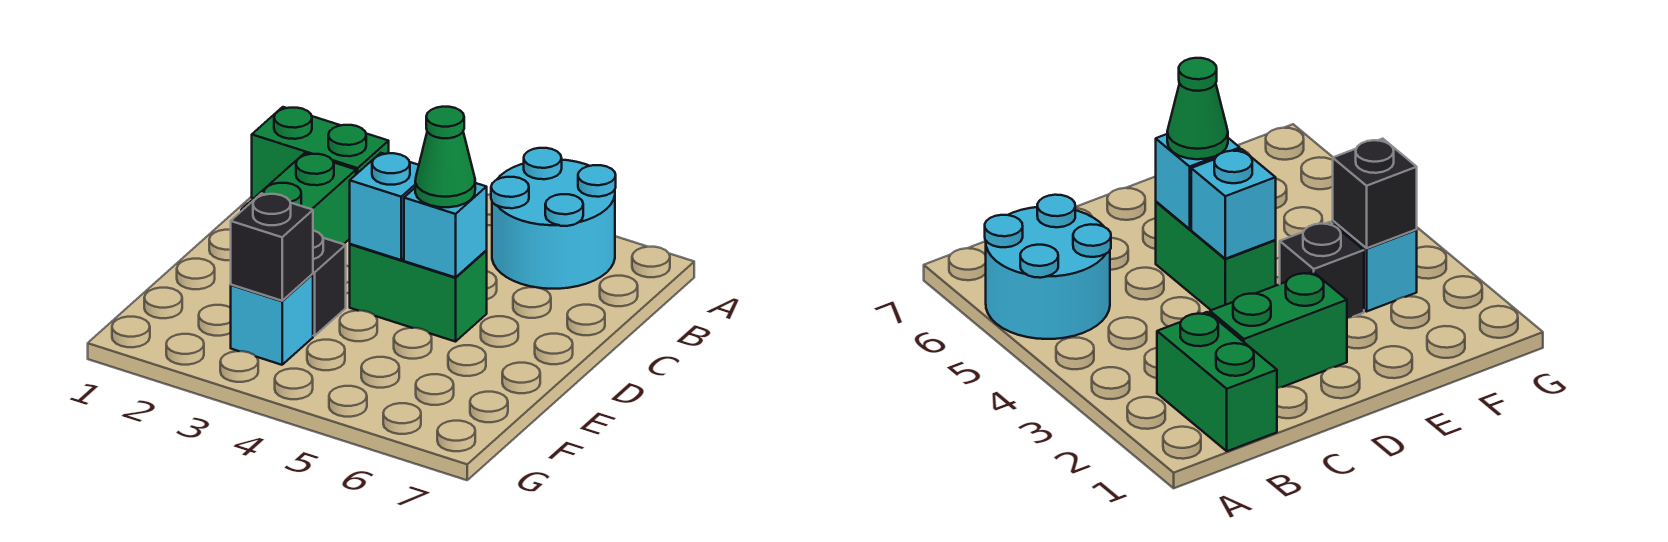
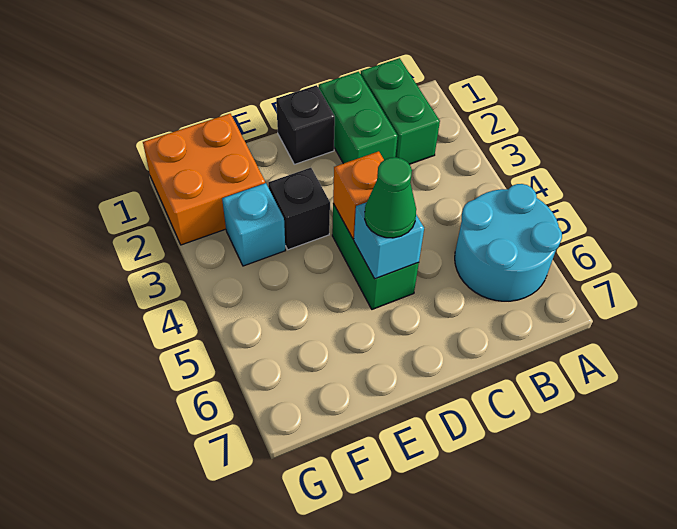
green brick C2:D2 level 1 -> green brick C1:C2 level 1
cyan brick D4 level 2 -> orange brick D4 level 2
none -> orange brick F1:G2 level 1
black brick F3 level 2 -> black brick D1 level 1

